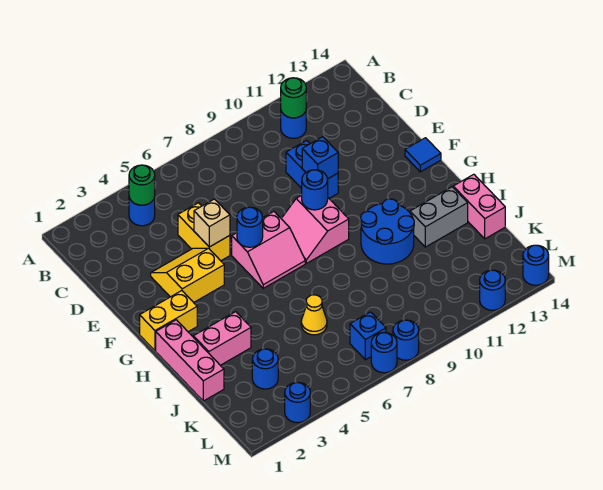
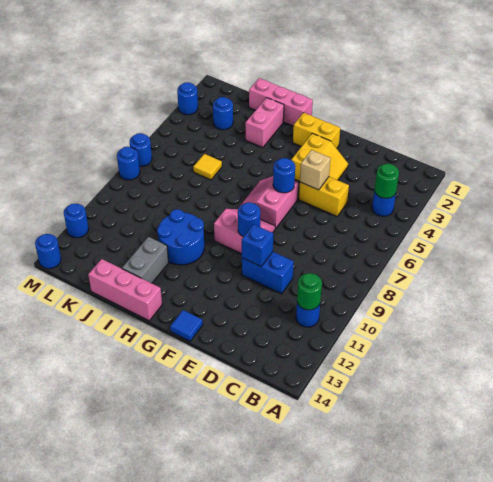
yellow brick G1:G2 level 1 -> yellow brick F2:G2 level 1
pink brick I14:J14 level 1 -> pink brick H14:J14 level 1
yellow cone J6 level 1 -> yellow tile J6 level 1
blue brick L7 level 1 -> none

